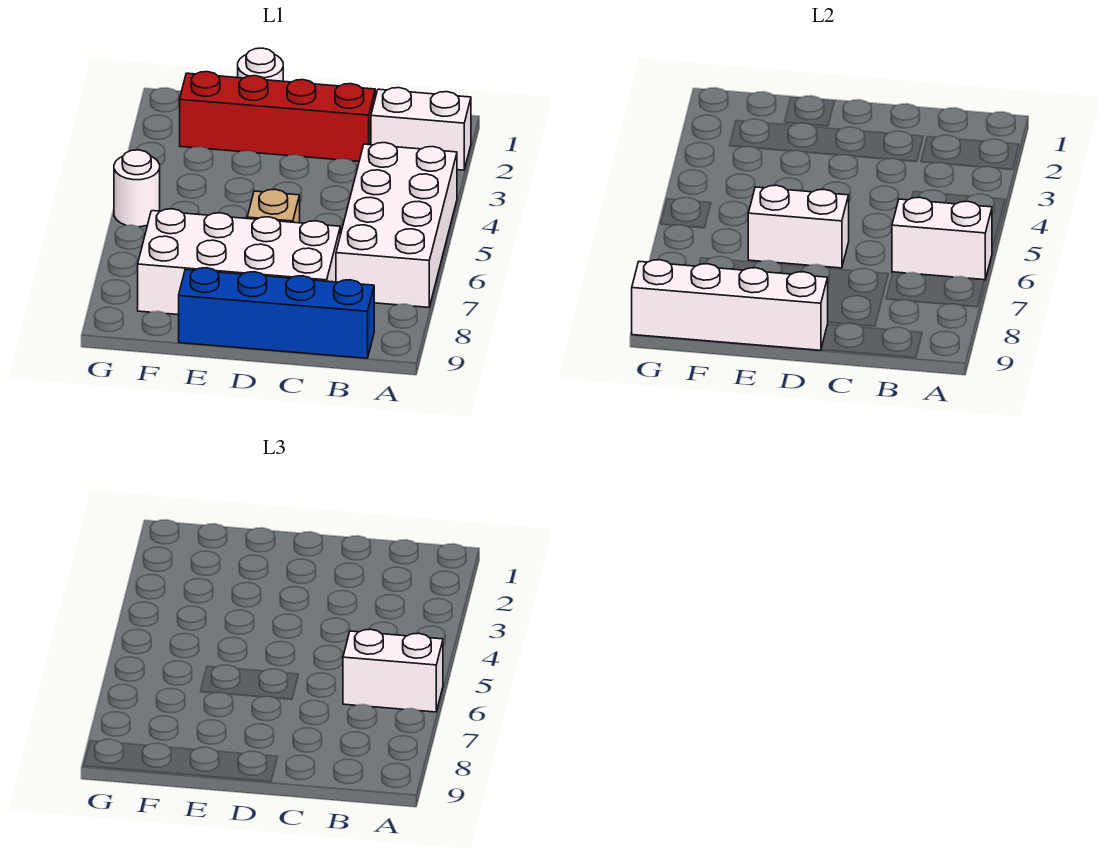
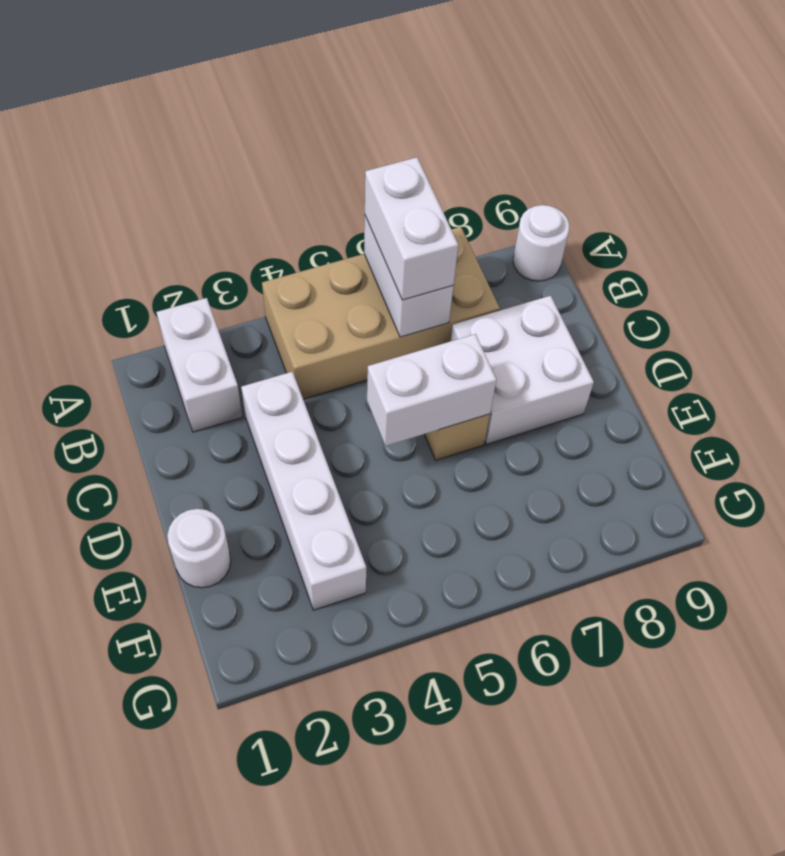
white brick A4:B7 level 1 -> tan brick A4:B7 level 1
blue brick B9:E9 level 1 -> none
red brick C2:F2 level 1 -> none
white brick C7:F8 level 1 -> white brick C7:D8 level 1
white brick D6:E6 level 2 -> white brick D5:D6 level 2
white brick D9:G9 level 2 -> white brick C3:F3 level 1
white round brick G5 level 1 -> white round brick A9 level 1

